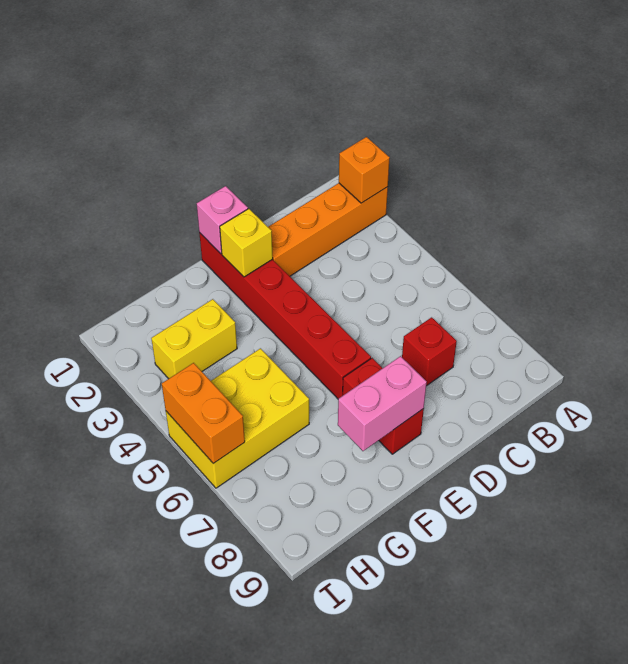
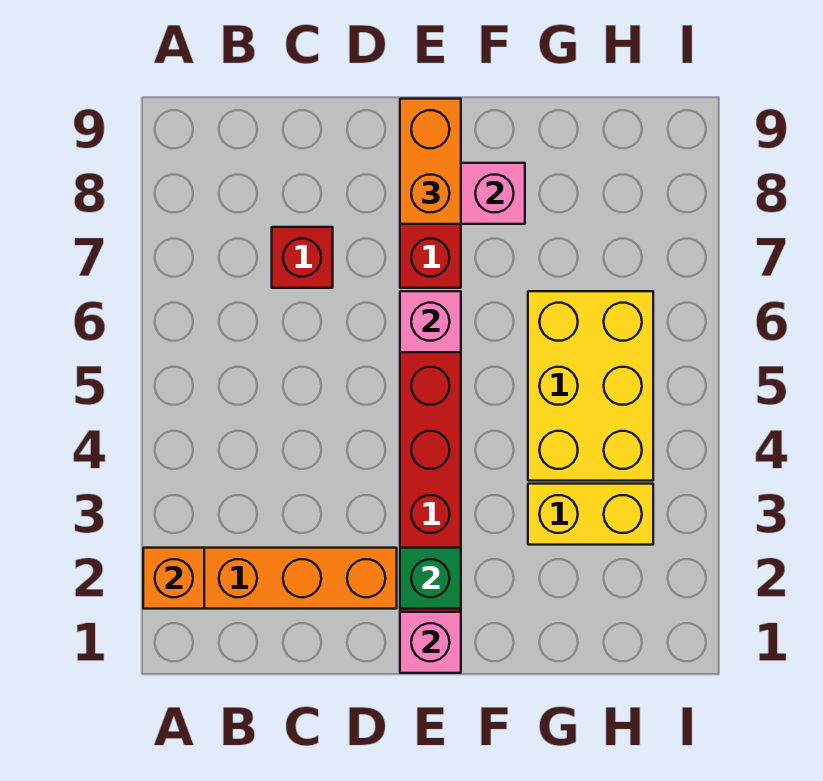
yellow brick E2 level 2 -> green brick E2 level 2
none -> pink brick E6 level 2
yellow brick G5:I6 level 1 -> yellow brick G4:H6 level 1
orange brick I5:I6 level 2 -> orange brick E8:E9 level 3

